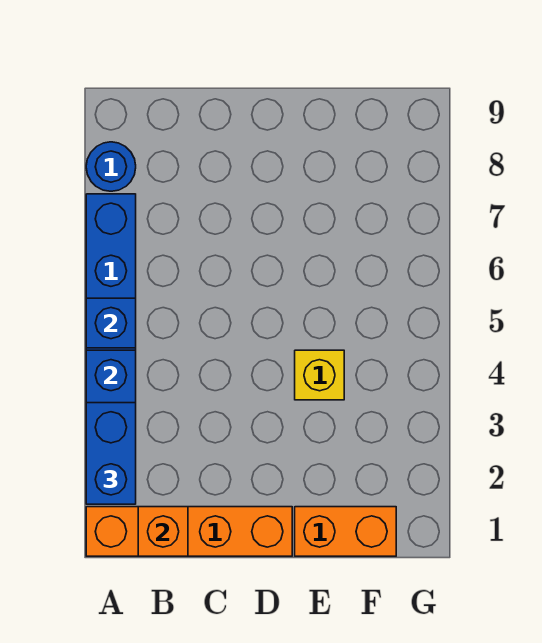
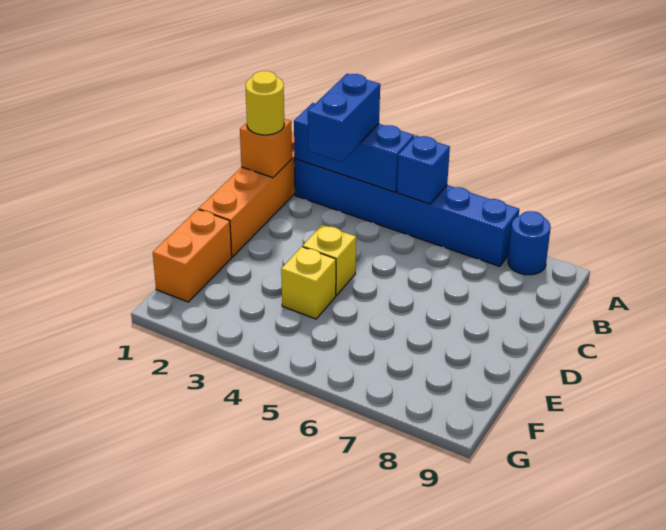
blue brick A2:A3 level 3 -> blue brick A3:B3 level 3
none -> yellow round brick B1 level 3
none -> yellow brick D4 level 1

